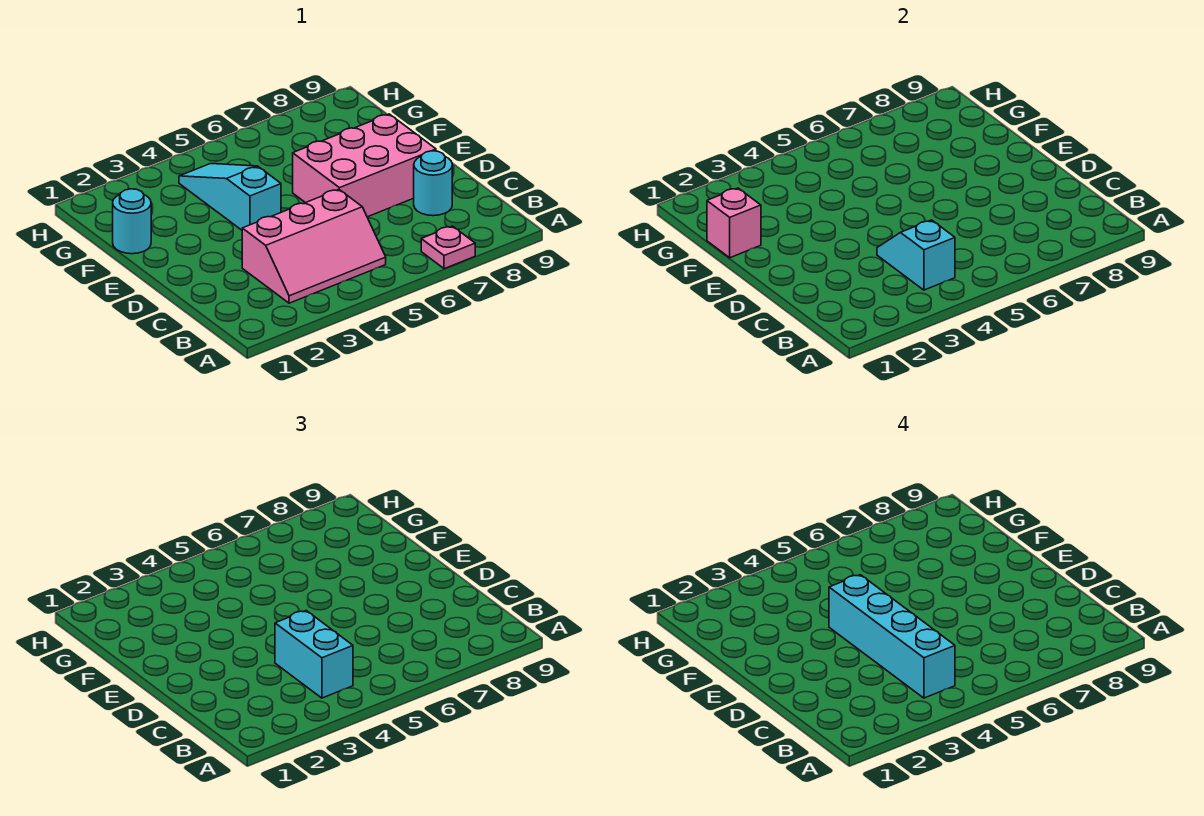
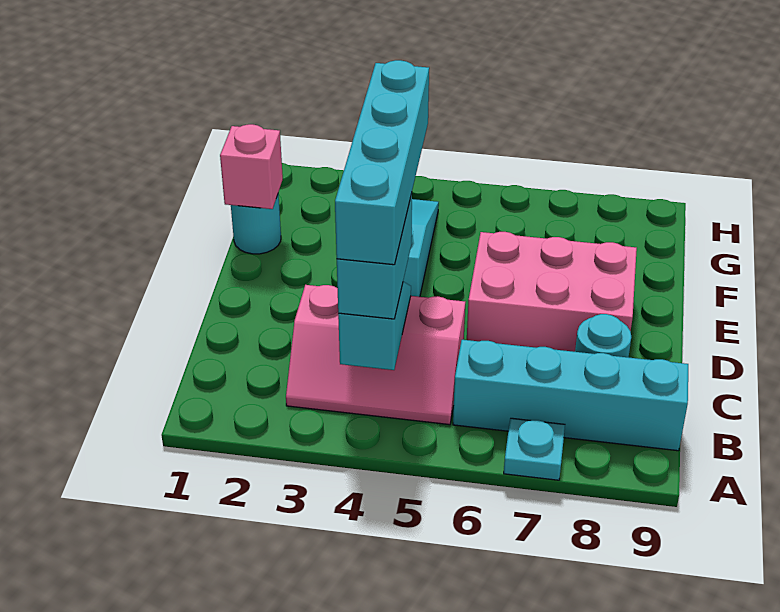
pink plate A7 level 1 -> cyan plate A7 level 1
none -> cyan brick B6:B9 level 1

